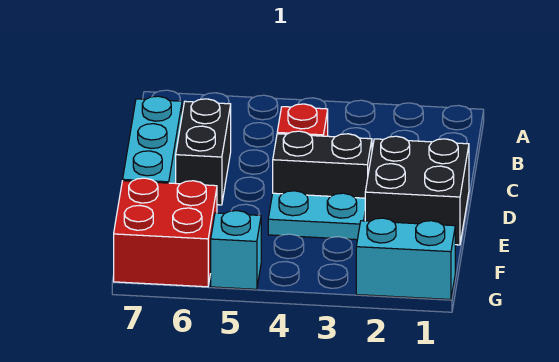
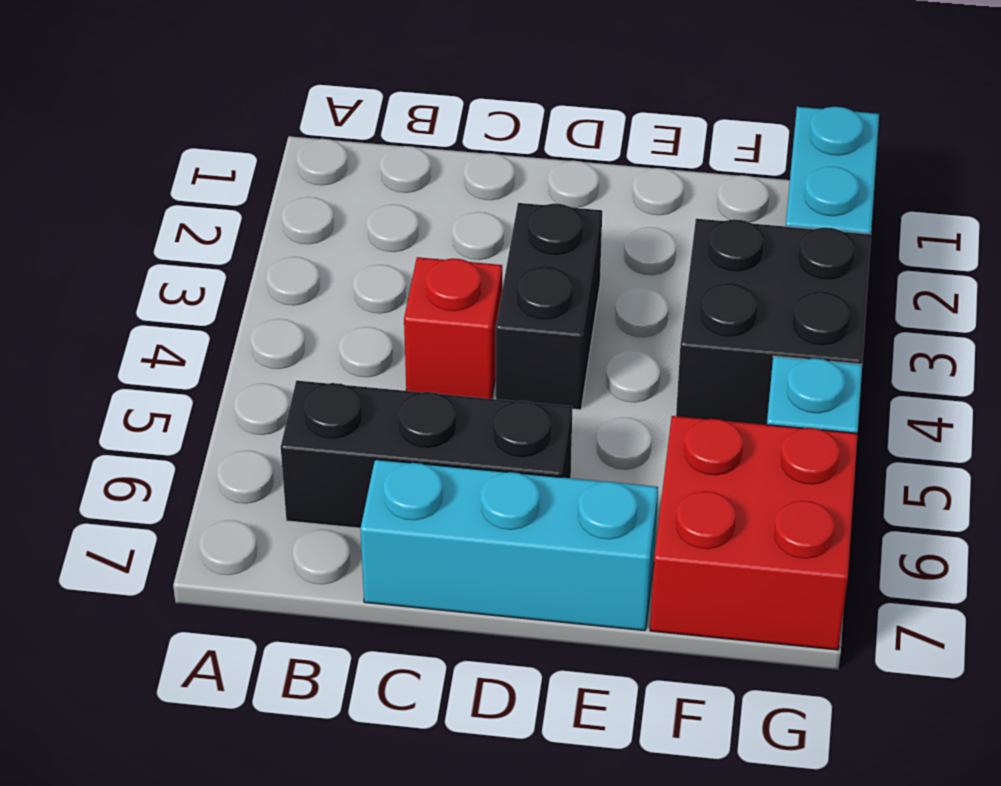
black brick C6:D6 level 1 -> black brick B6:D6 level 1
black brick D1:E2 level 1 -> black brick F3:G4 level 1
cyan plate E3:E4 level 1 -> none

